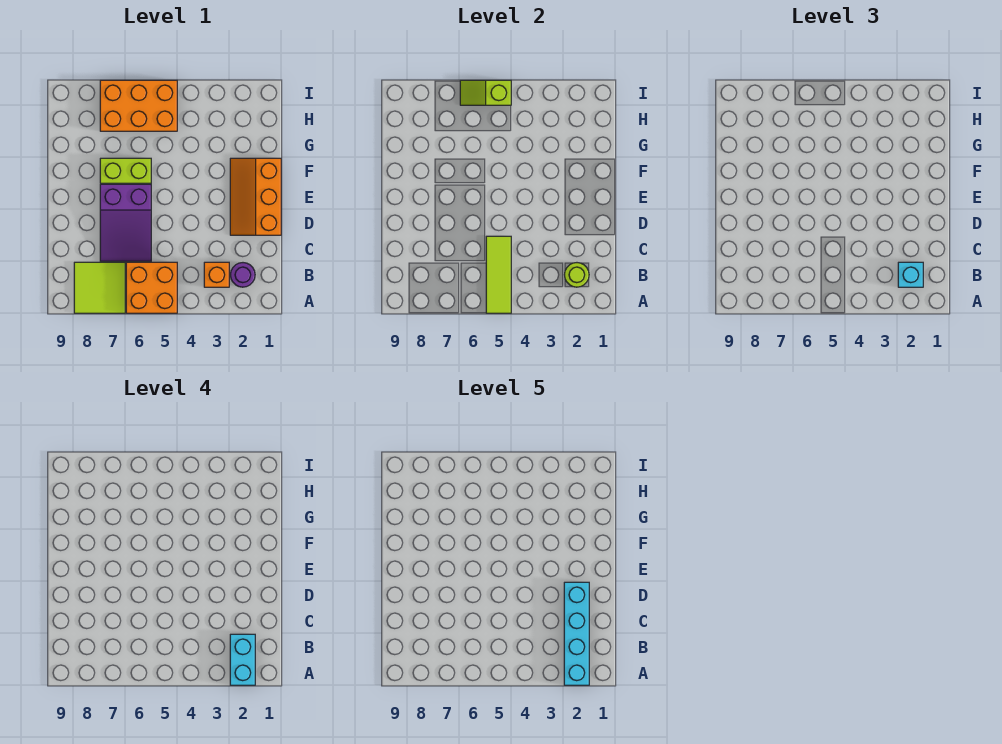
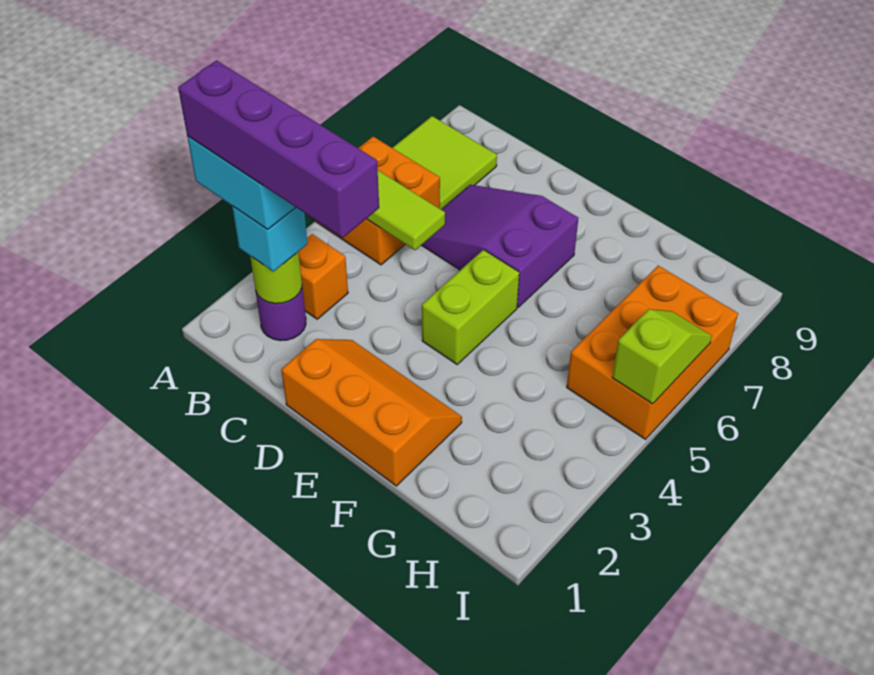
cyan brick A2:D2 level 5 -> purple brick A2:D2 level 5
lime brick F6:F7 level 1 -> lime brick E4:E5 level 1

